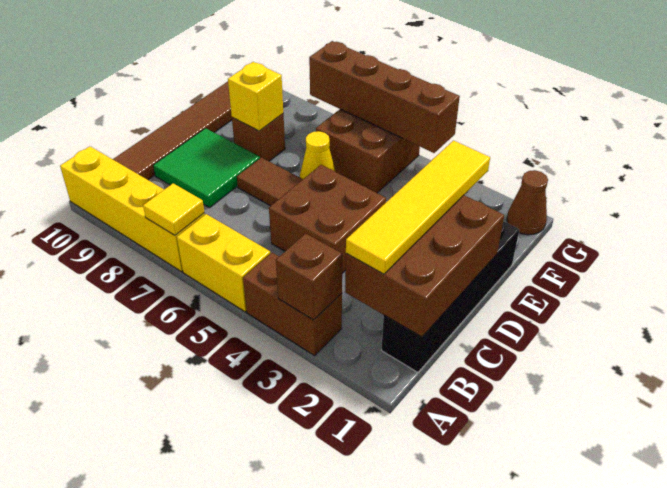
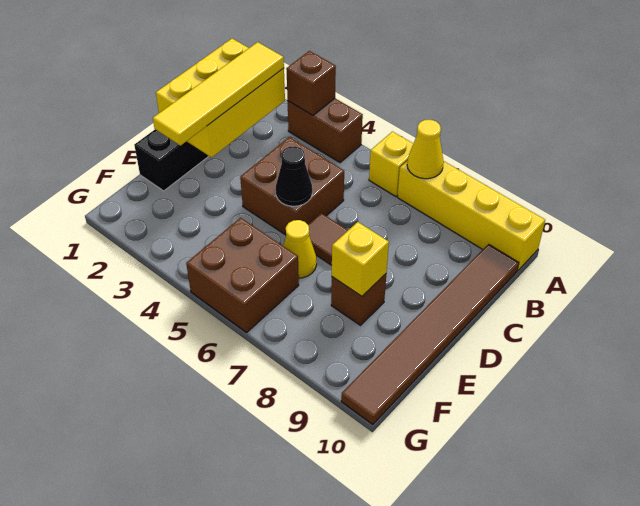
yellow brick A5:A6 level 1 -> yellow brick A6 level 1
yellow tile A7 level 2 -> yellow cone A7 level 2
brown brick B1:D2 level 2 -> yellow brick B1:D2 level 2
green tile C8:D9 level 1 -> none
none -> black cone D5 level 2
brown cone G1 level 1 -> none
brown brick G4:G7 level 2 -> none

